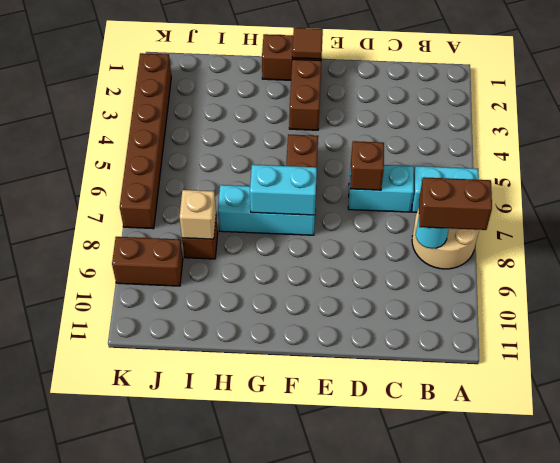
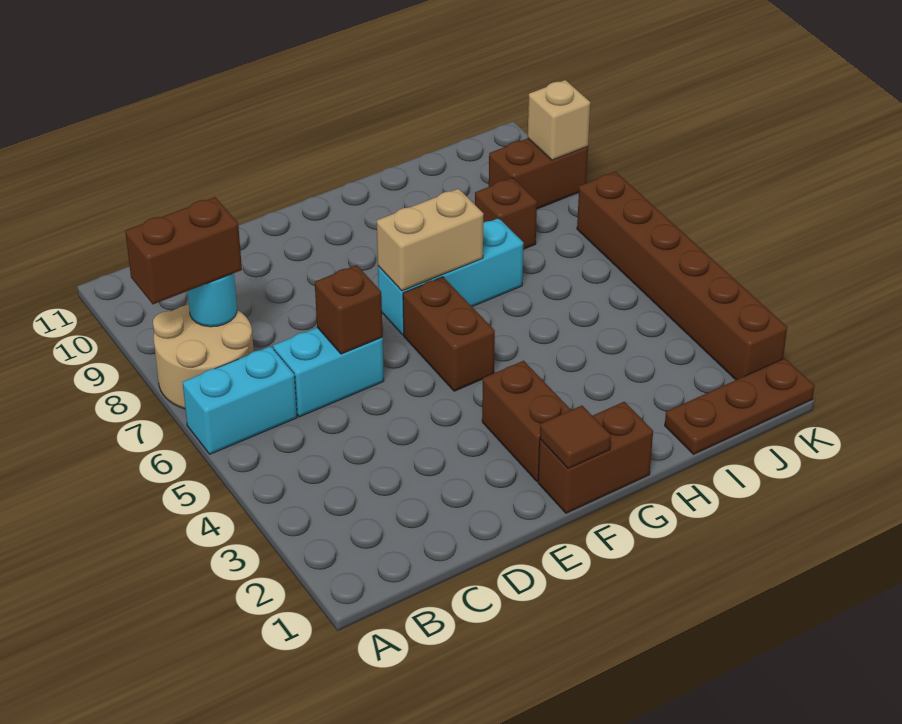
cyan brick F7:G7 level 2 -> tan brick F7:G7 level 2
none -> brown plate I1:K1 level 1
tan brick I8 level 2 -> tan brick K9 level 2

